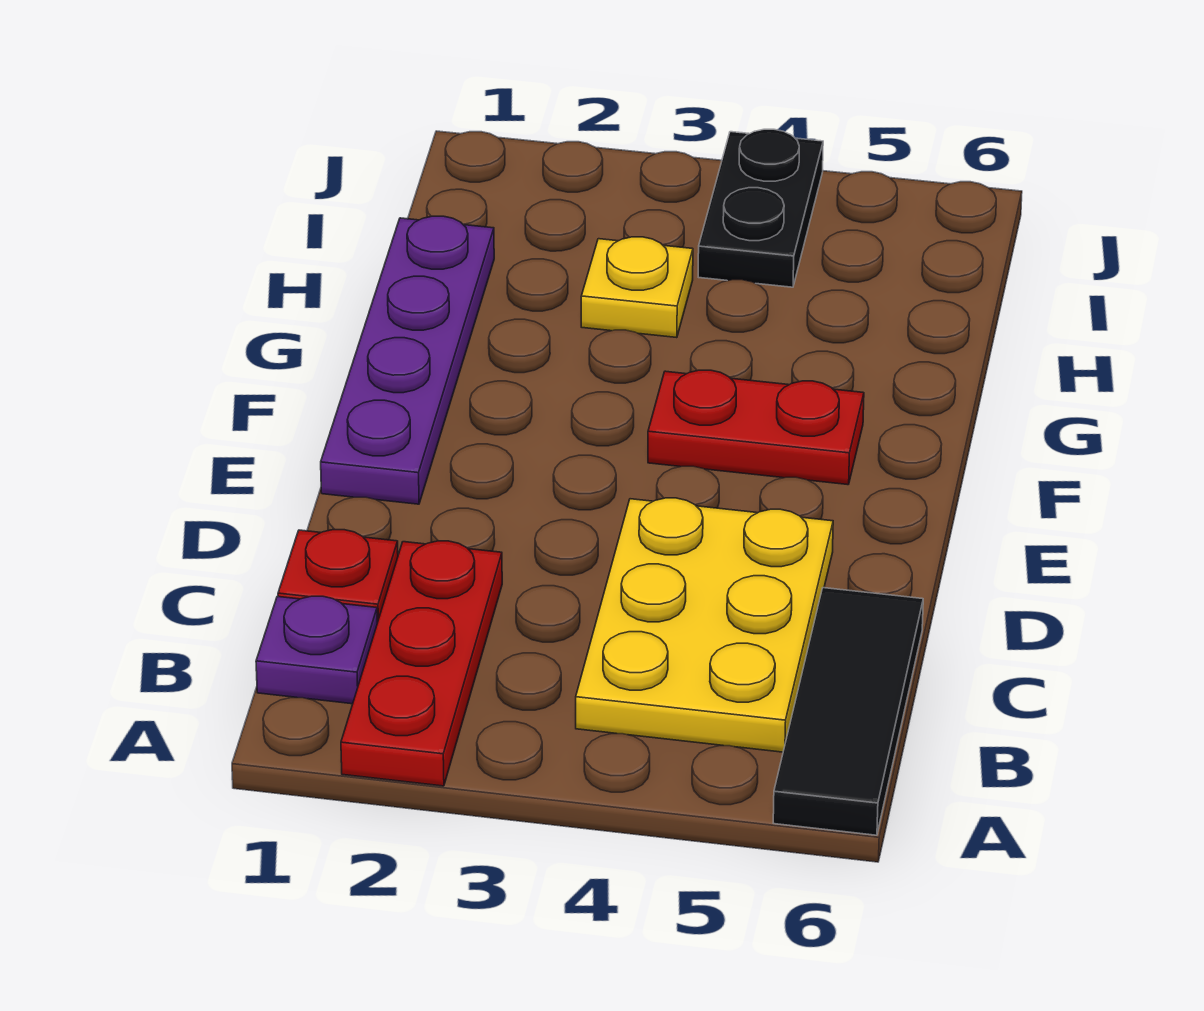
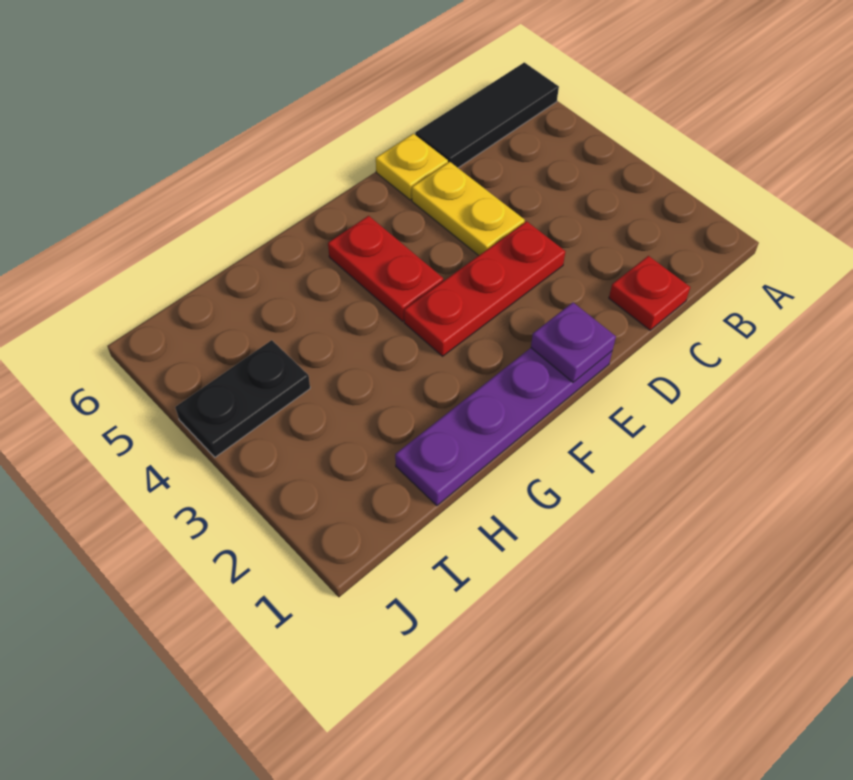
red plate A2:C2 level 1 -> red plate D3:F3 level 1
purple plate B1 level 1 -> purple plate E1 level 2
yellow plate B4:D5 level 1 -> yellow plate D4:D5 level 1
yellow plate H3 level 1 -> yellow plate D6 level 1

